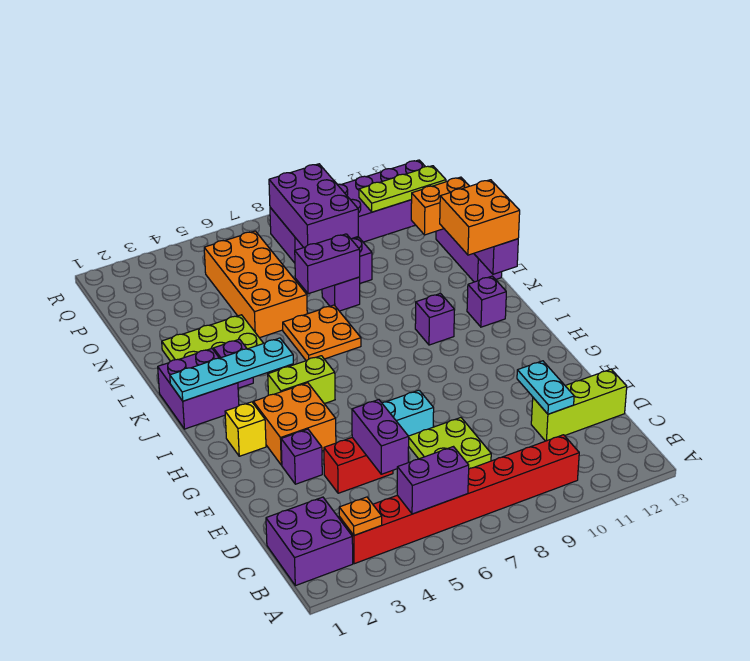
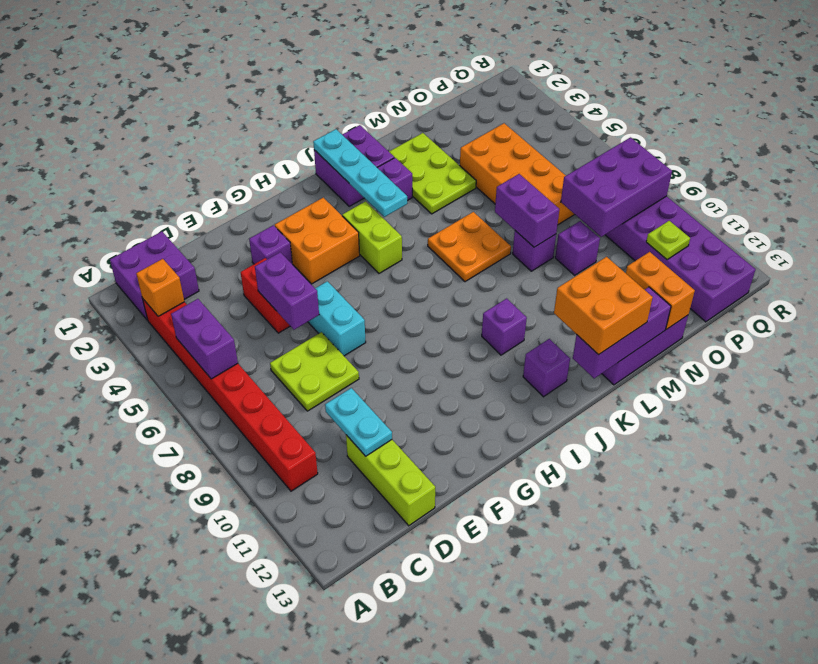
orange plate B3 level 2 -> orange brick B3 level 2
purple brick D5:E5 level 2 -> purple brick E5:E6 level 2
cyan plate D11:E11 level 2 -> cyan plate D10:D11 level 2
yellow brick H2 level 1 -> none
orange brick M5:P6 level 1 -> orange brick N4:O7 level 1
lime plate P11:P13 level 2 -> lime plate P11 level 2

